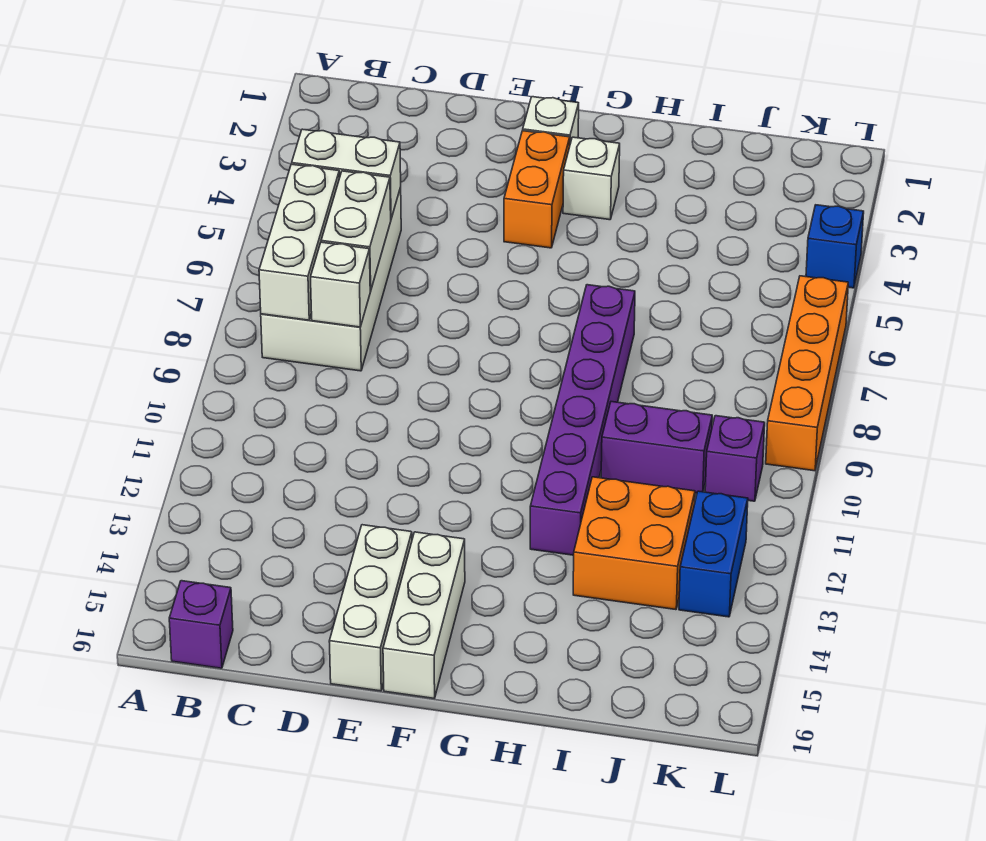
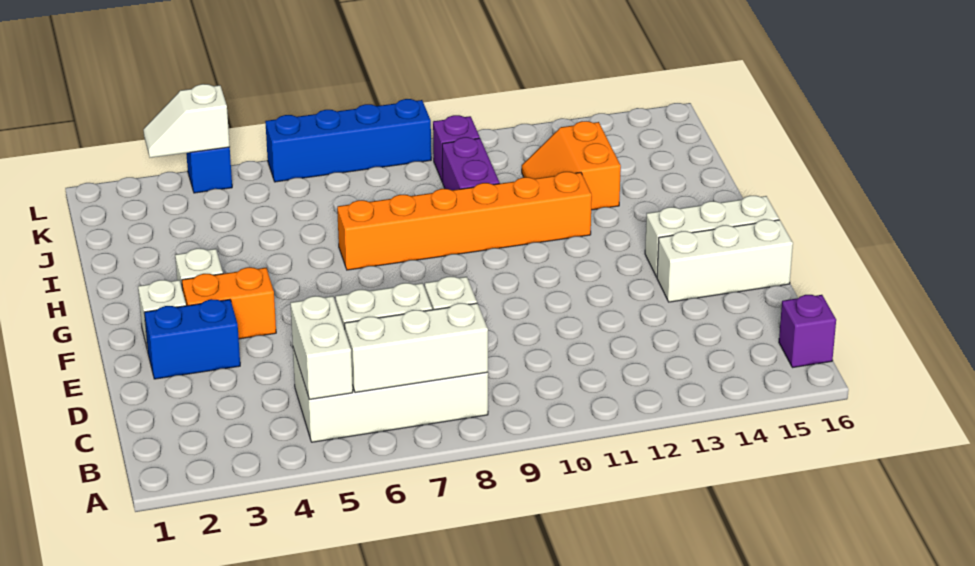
purple brick H7:H12 level 1 -> orange brick H7:H12 level 1
orange brick I12:J13 level 1 -> orange slope I12:J13 level 1 top 13
blue brick K12:K13 level 1 -> blue brick E2:E3 level 1
none -> white slope L3:L4 level 2 top 4
orange brick L6:L9 level 1 -> blue brick L6:L9 level 1

